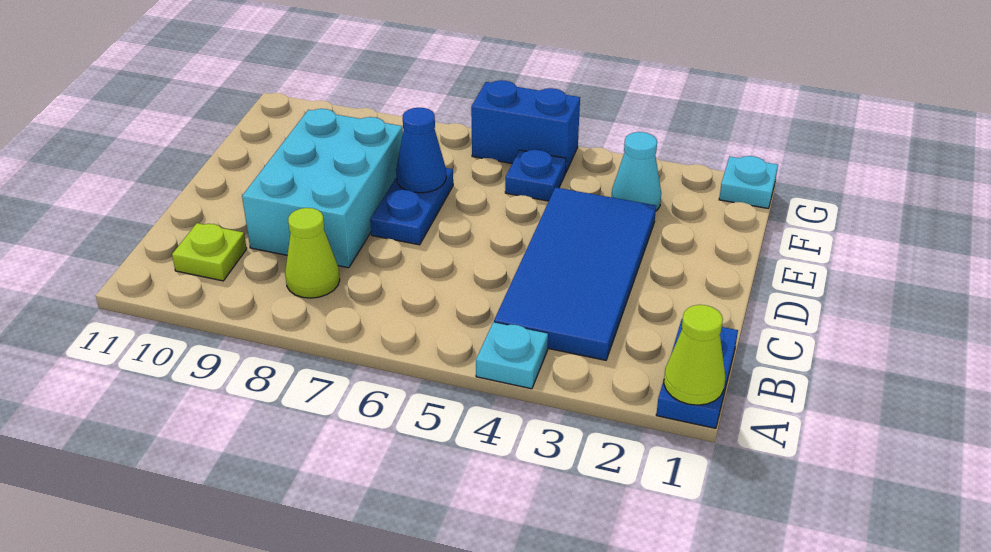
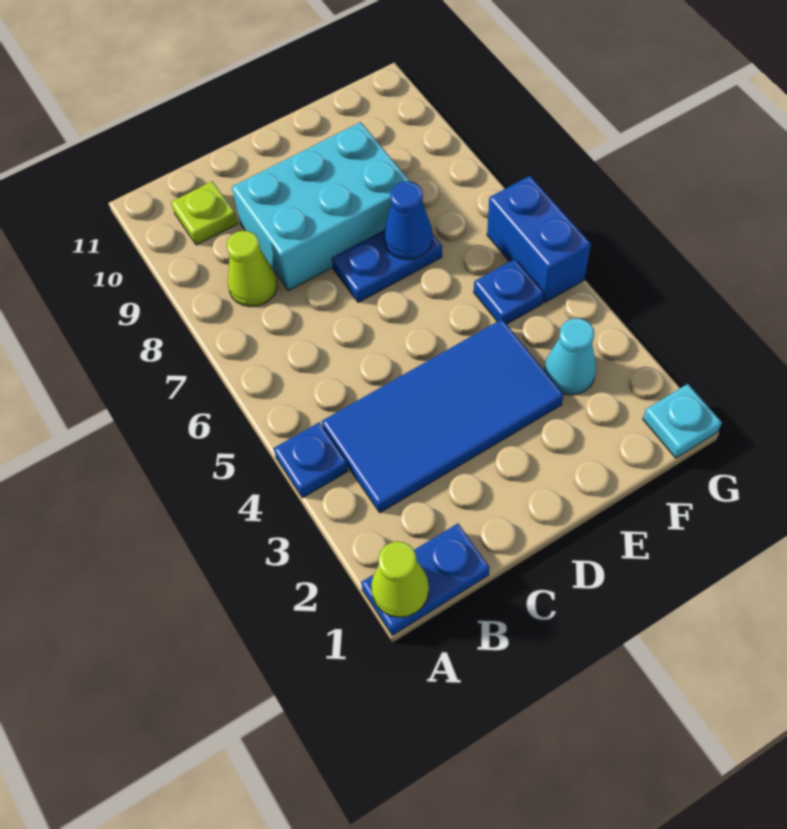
cyan plate A4 level 1 -> blue plate A4 level 1

